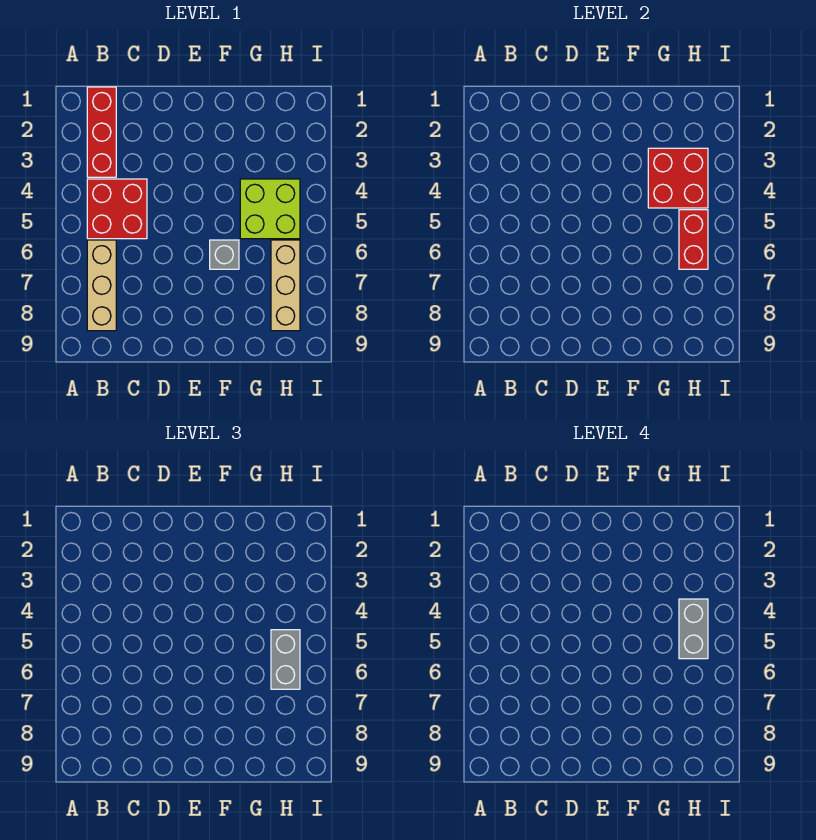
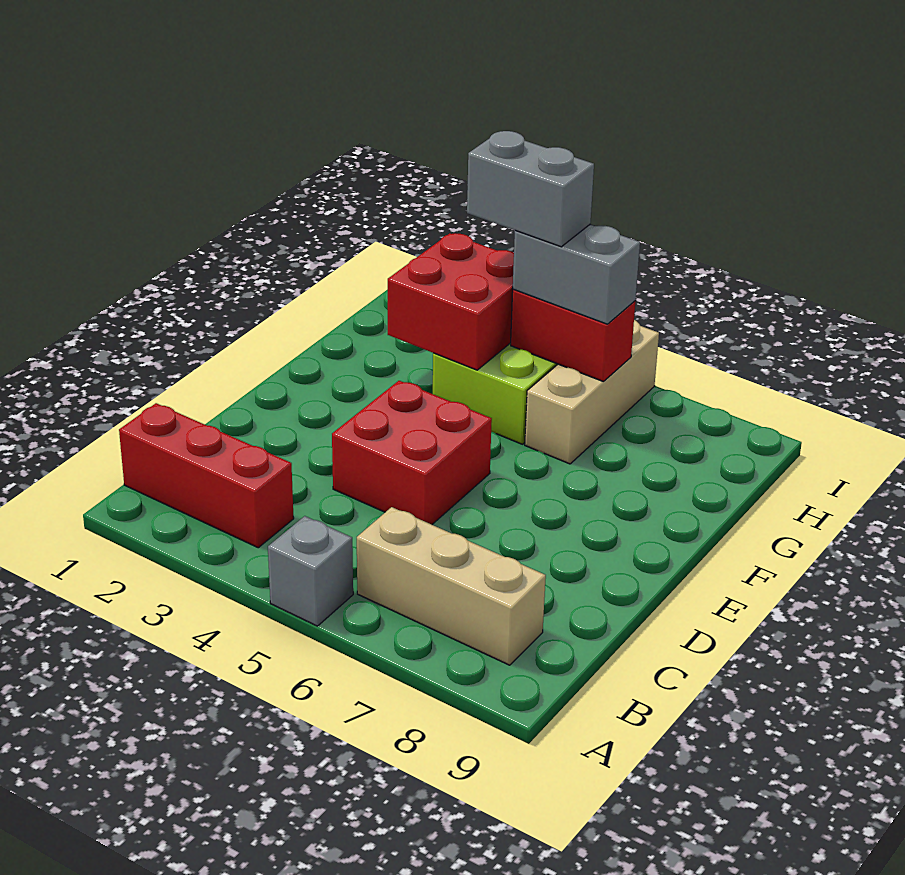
red brick B4:C5 level 1 -> red brick D4:E5 level 1
grey brick F6 level 1 -> grey brick A5 level 1
tan brick H6:H8 level 1 -> tan brick G6:I6 level 1

